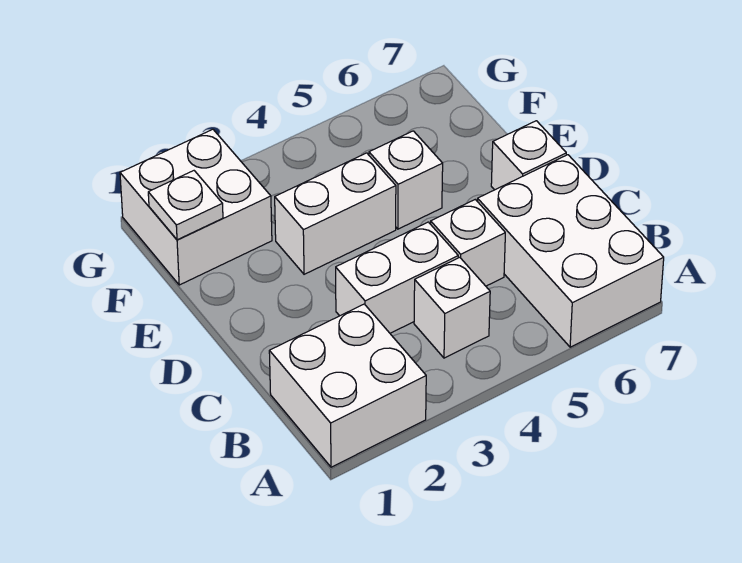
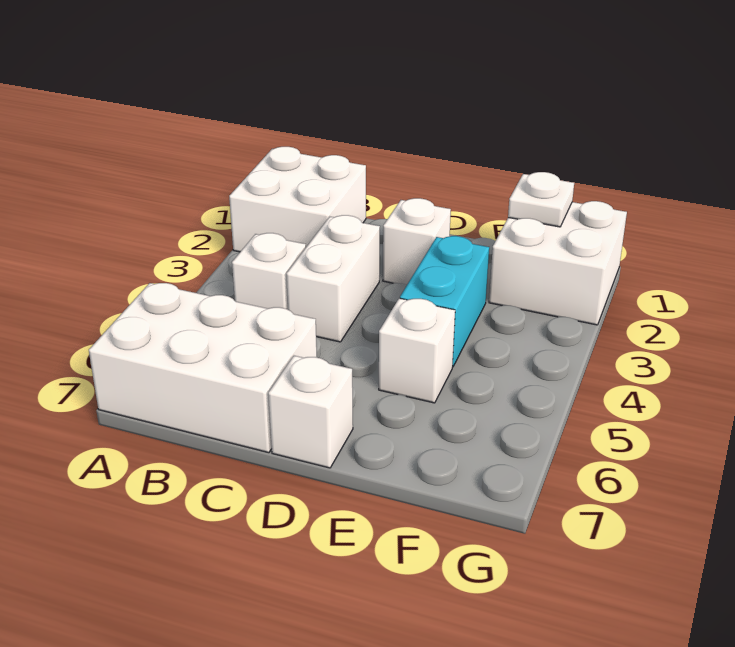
white brick C5 level 1 -> white brick D2 level 1
white brick E3:E4 level 1 -> cyan brick E3:E4 level 1

